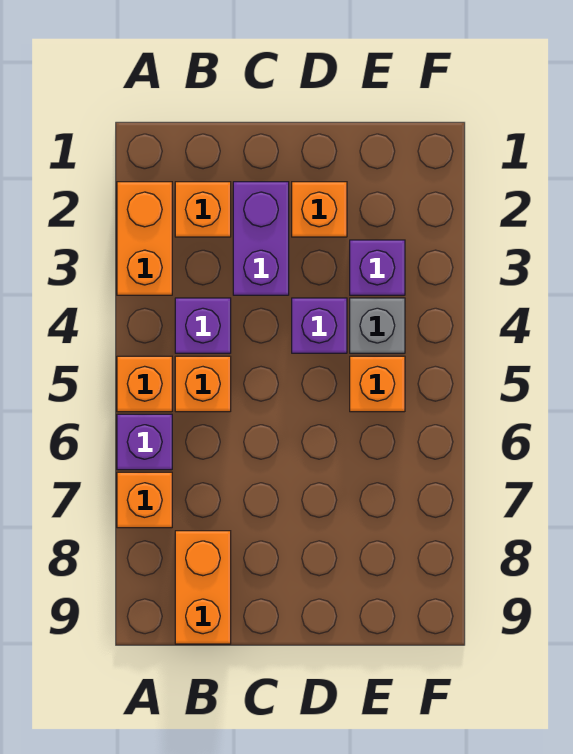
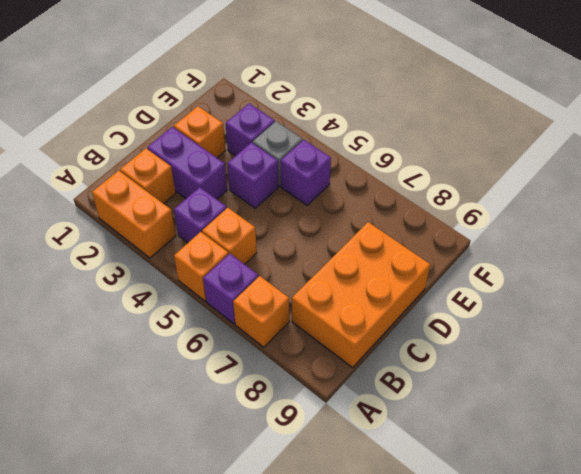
orange brick B8:B9 level 1 -> orange brick B8:D9 level 1
orange brick E5 level 1 -> purple brick E5 level 1

